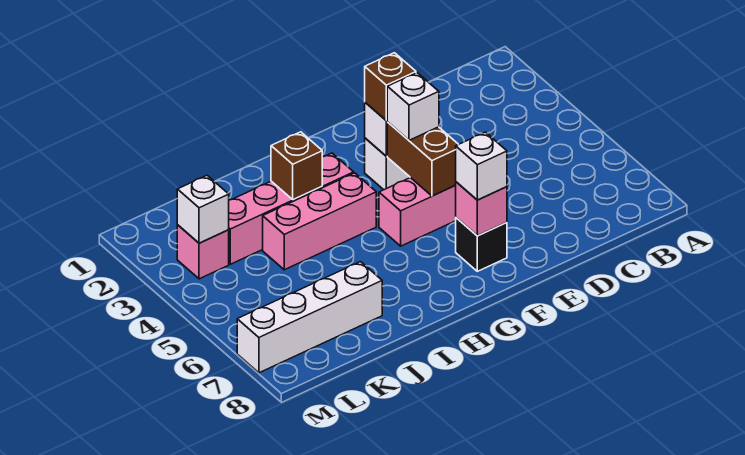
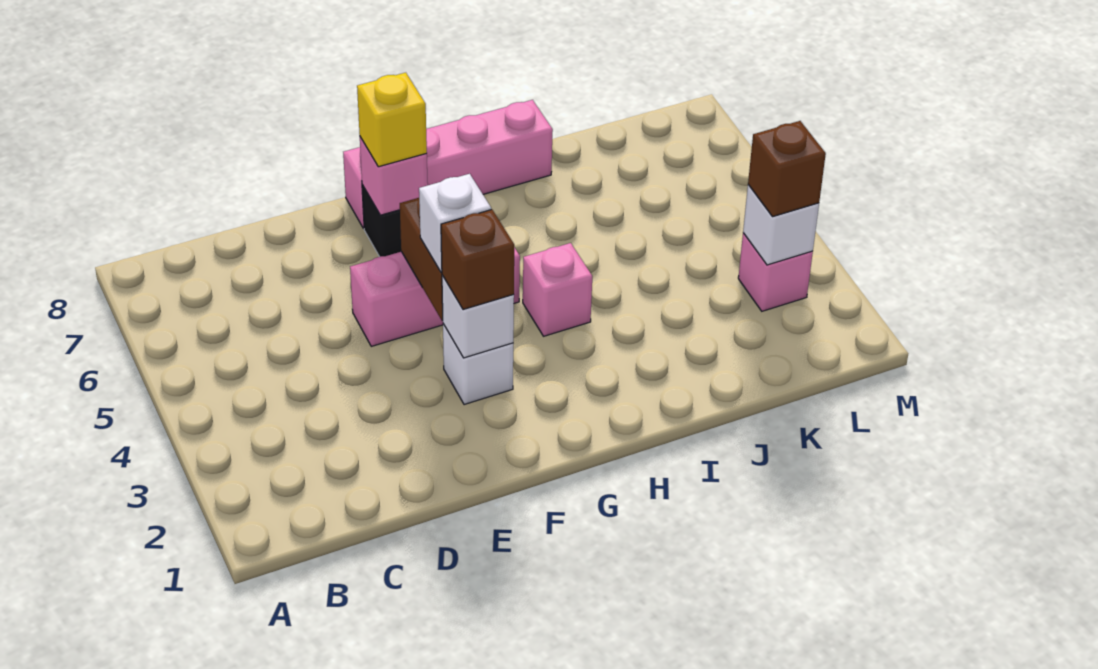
white brick F7 level 3 -> yellow brick F7 level 3
pink brick H3:K3 level 1 -> pink brick F8:I8 level 1
pink brick H4:J4 level 1 -> pink brick H4 level 1
brown brick I3 level 2 -> brown brick L3 level 3
white brick J7:M7 level 1 -> none

